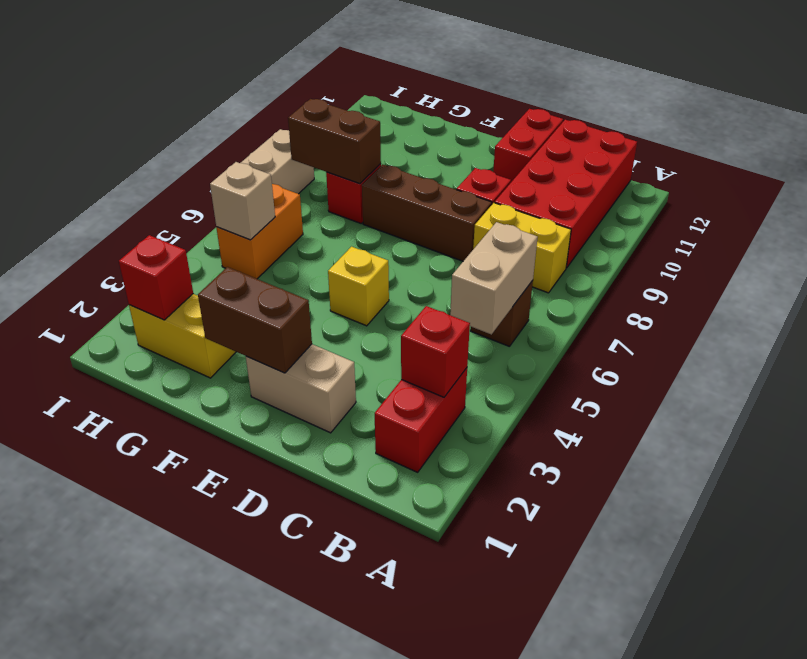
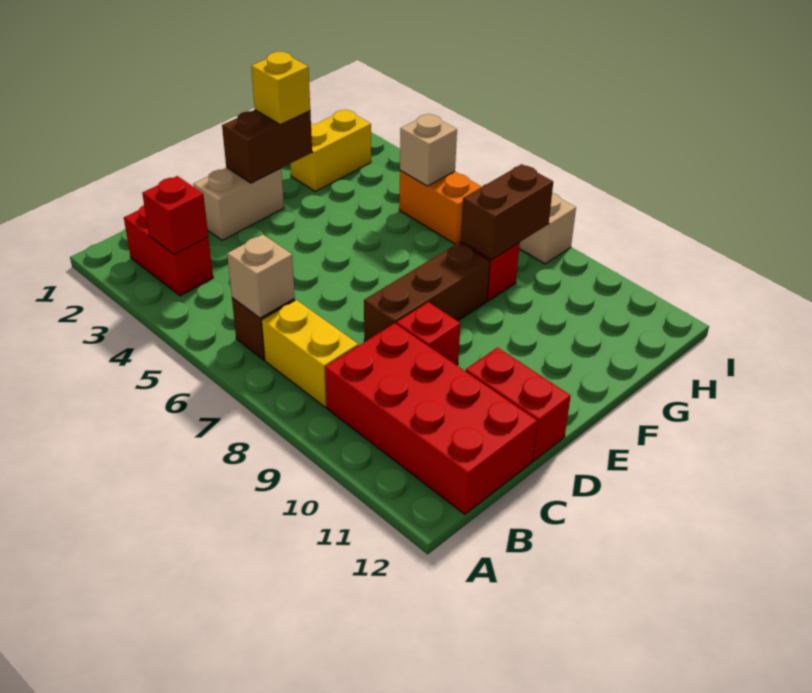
tan brick B5:B6 level 2 -> tan brick B6 level 2
yellow brick B8:C8 level 1 -> yellow brick B7:B8 level 1
yellow brick E5 level 1 -> yellow brick F2 level 3
red brick H2 level 2 -> none

